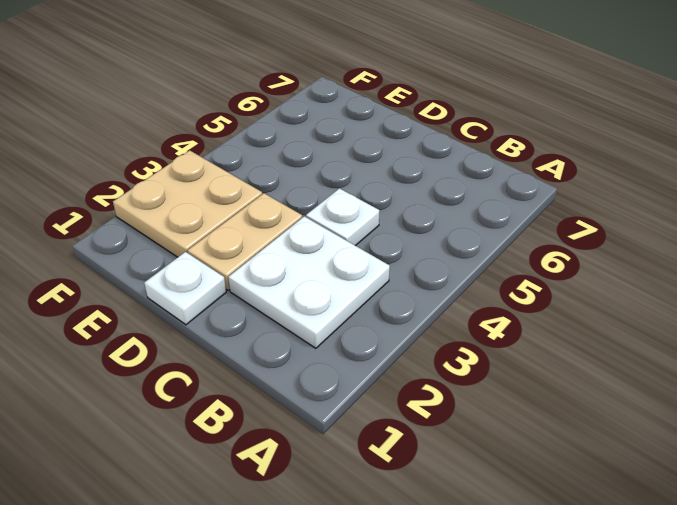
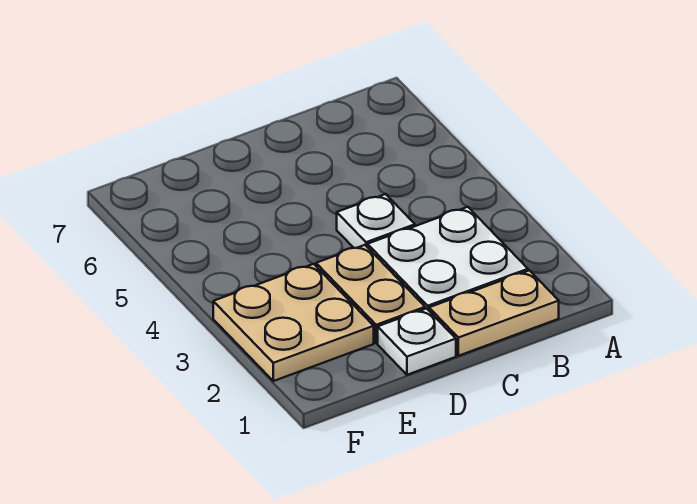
none -> tan plate B1:C1 level 1

